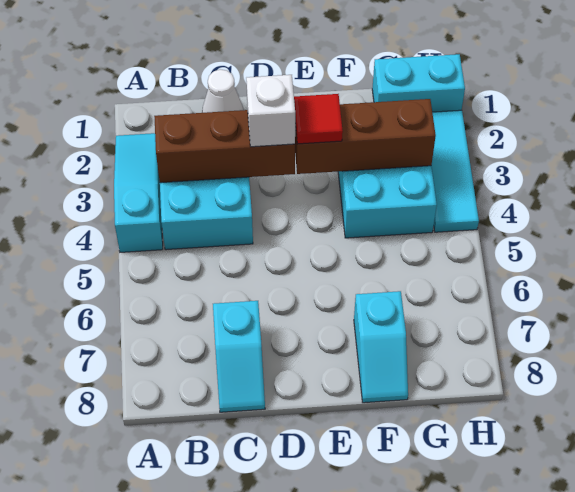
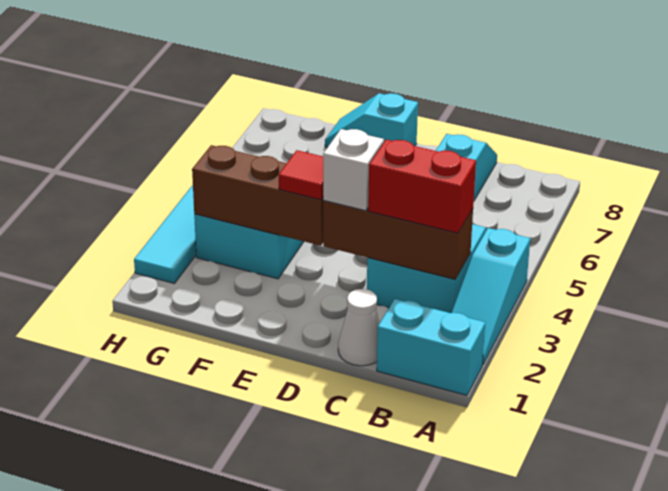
none -> red brick B3:C3 level 3
cyan slope F7:F8 level 1 top 7 -> cyan slope E8:F8 level 1 top E
cyan brick G1:H1 level 1 -> cyan brick A1:B1 level 1

